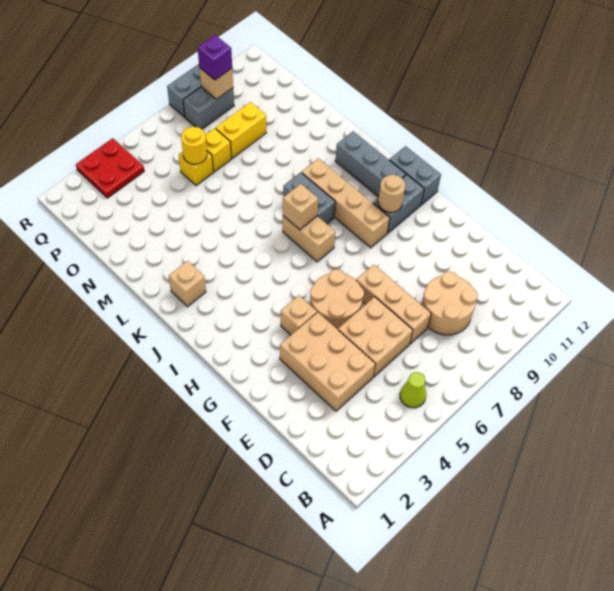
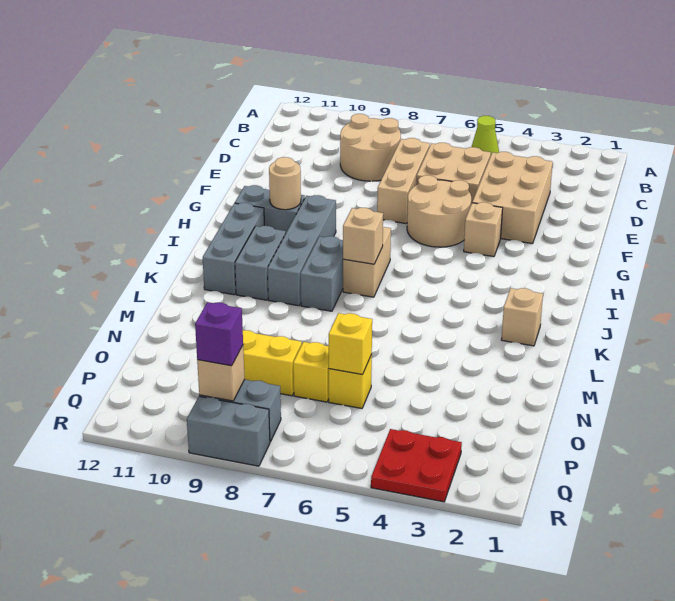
tan brick H9:K9 level 1 -> grey brick H9:K9 level 1
grey brick H12:I12 level 1 -> grey brick J10:K10 level 1
yellow round brick O6 level 2 -> yellow brick O6 level 2

